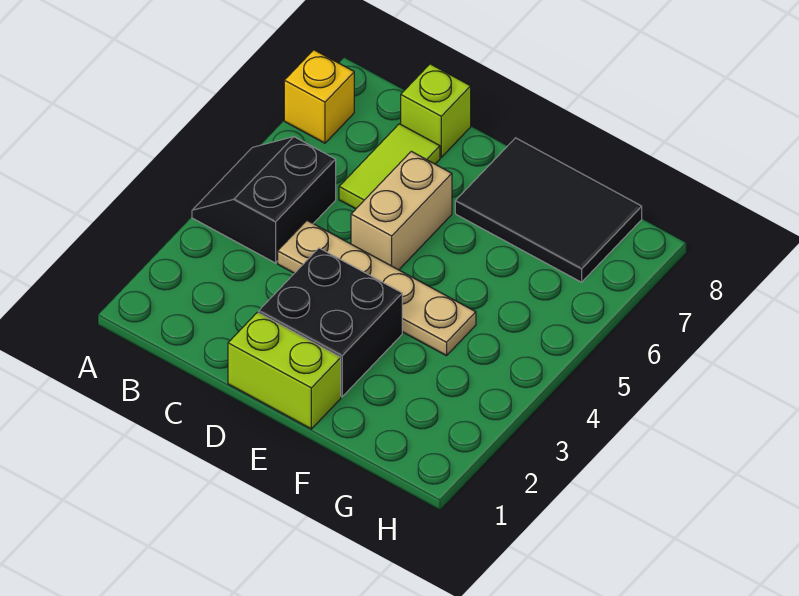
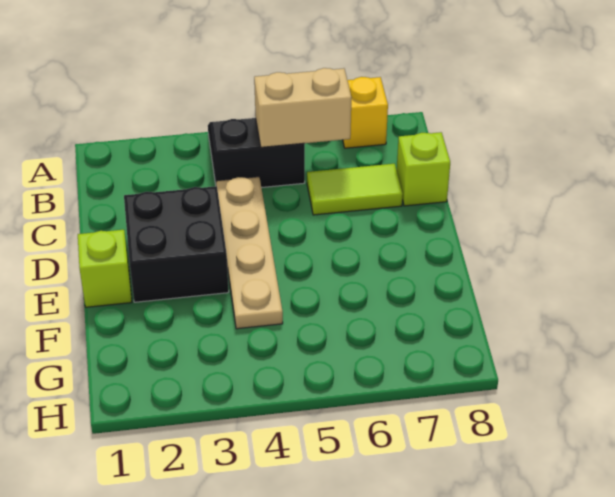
lime brick D1:E1 level 1 -> lime brick E1 level 1
tan brick D5:D6 level 1 -> tan brick B5:B6 level 2
black tile E7:G8 level 1 -> none

